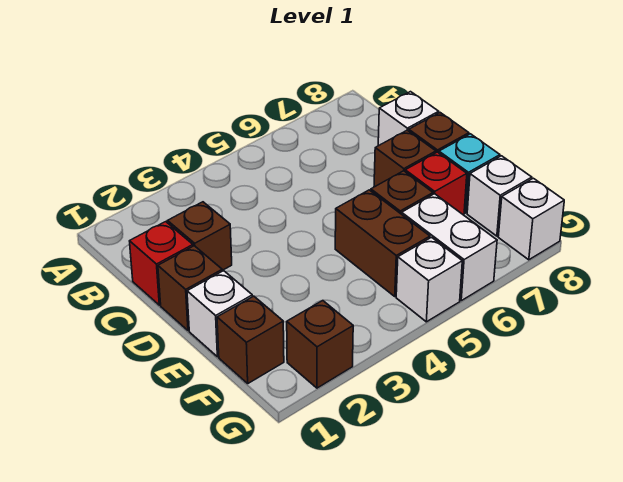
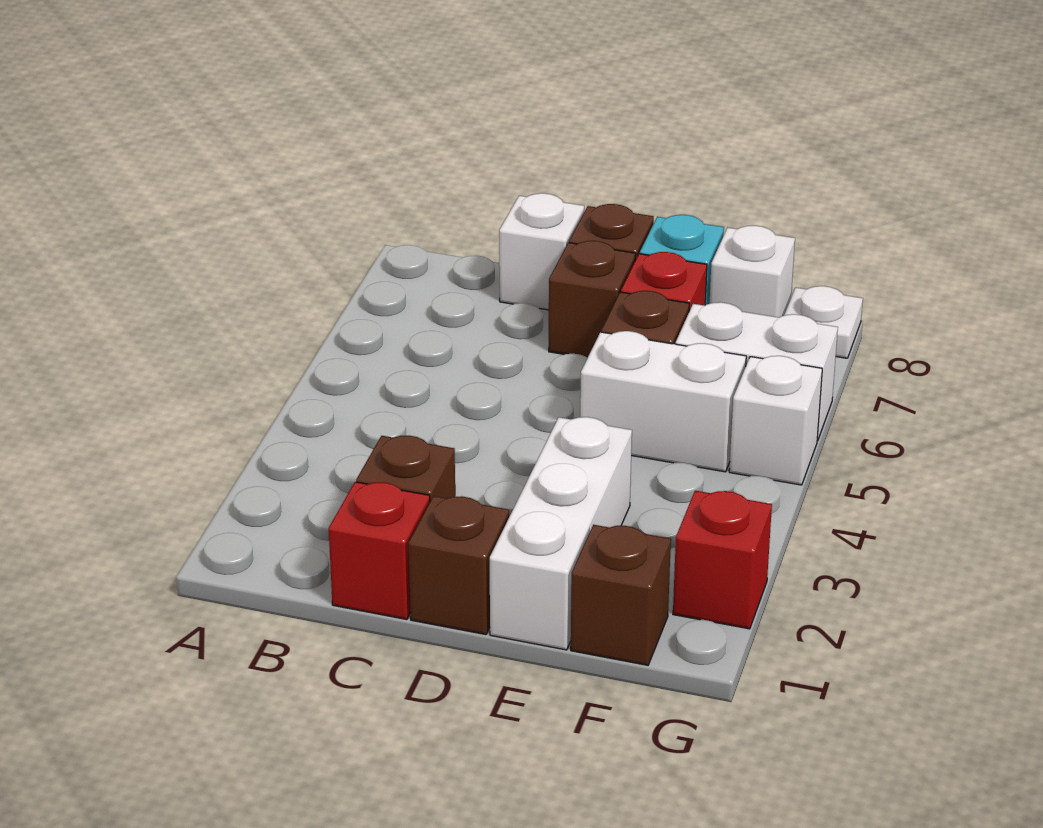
white brick E1 level 1 -> white brick E1:E3 level 1
brown brick E5:F5 level 1 -> white brick E5:F5 level 1
brown brick G2 level 1 -> red brick G2 level 1
white brick G8 level 1 -> white plate G8 level 1

